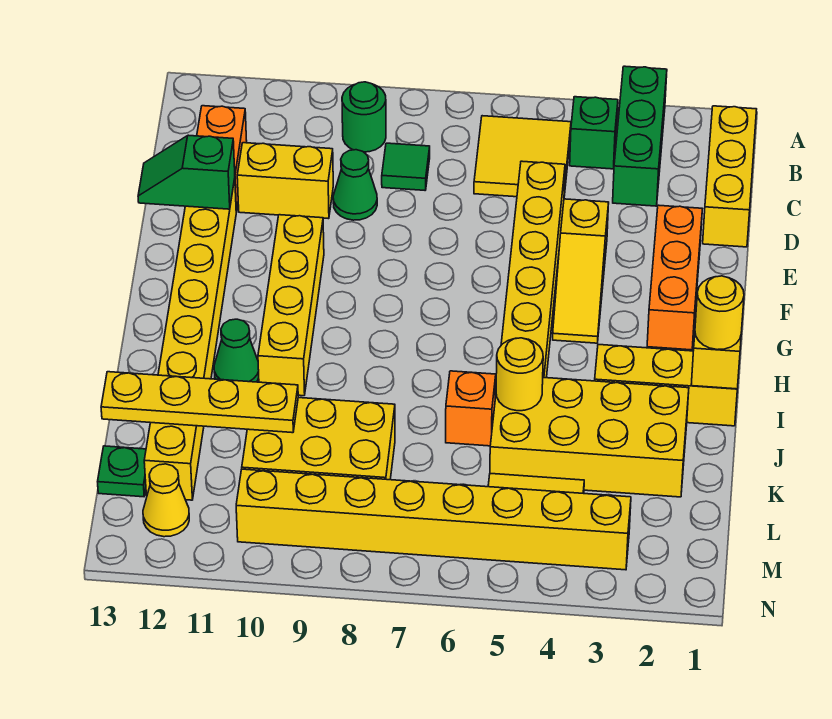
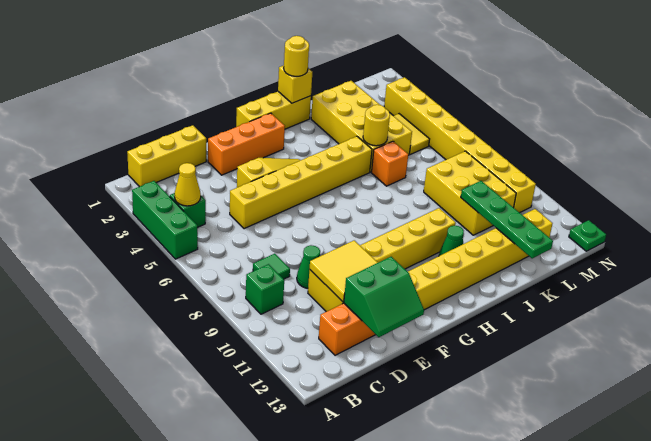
green brick A3:C3 level 1 -> green brick A3:A5 level 1
yellow tile B5:C6 level 1 -> yellow tile D10:E11 level 2
green round brick B9 level 1 -> green brick B9 level 1
green slope E12:E13 level 2 top 12 -> green slope D12:E13 level 2 top 12
yellow brick I1:I3 level 1 -> yellow brick G1:I1 level 1
yellow plate K10:K13 level 2 -> green plate K10:K13 level 2
green plate L13 level 1 -> green plate N13 level 1
yellow cone M12 level 1 -> yellow cone B4 level 2

